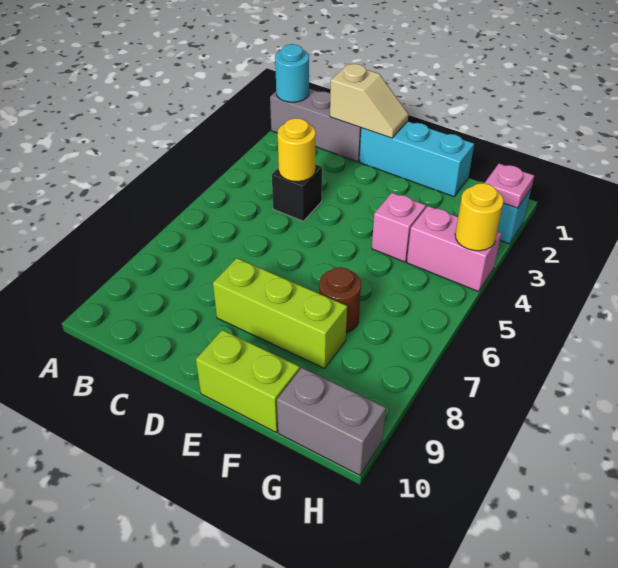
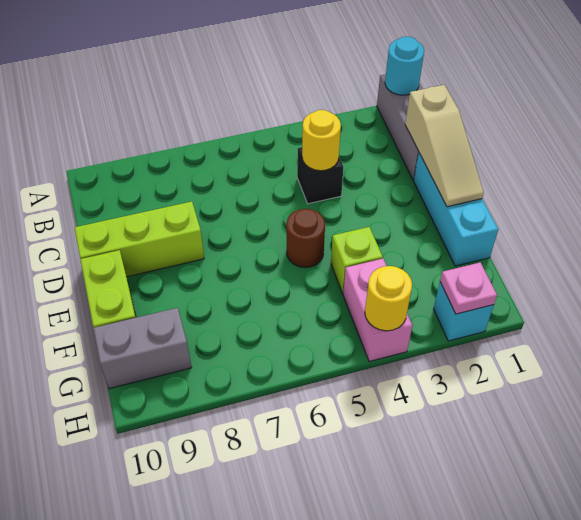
tan slope C1:D1 level 2 top C -> tan slope C1:E1 level 2 top C
lime brick D8:F8 level 1 -> lime brick D8:D10 level 1
pink brick F4 level 1 -> lime brick F4 level 1
brown round brick F7 level 1 -> brown round brick E5 level 1
grey brick G10:H10 level 1 -> grey brick G9:G10 level 1

